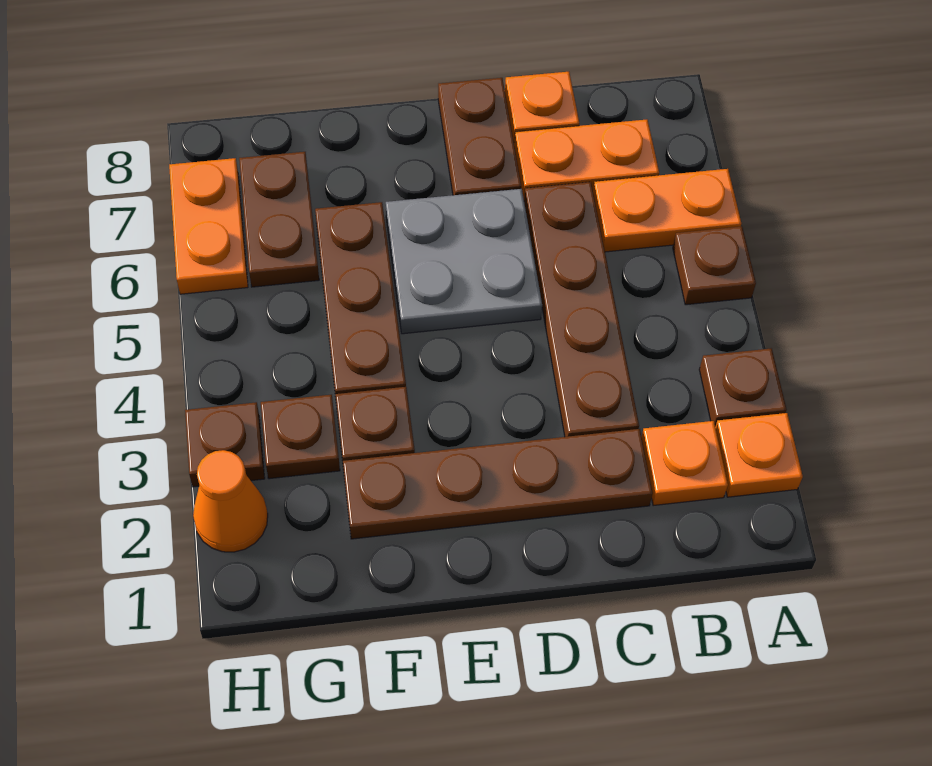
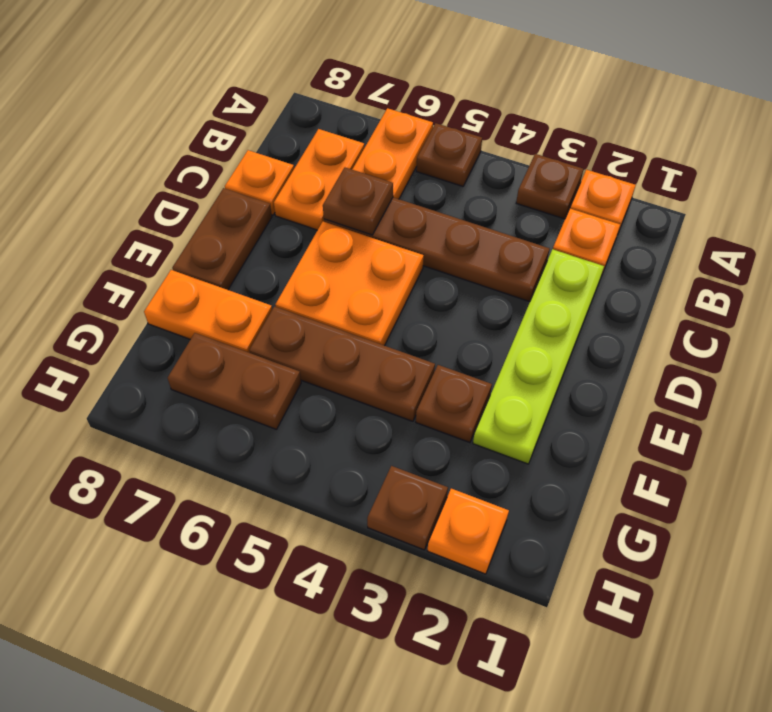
brown plate C2:F2 level 1 -> lime plate C2:F2 level 1
grey plate D5:E6 level 1 -> orange plate D5:E6 level 1
brown plate D7:D8 level 1 -> brown plate D8:E8 level 1
brown plate G3 level 1 -> brown plate C6 level 2
orange cone H2 level 1 -> orange plate H2 level 1
orange plate H6:H7 level 1 -> orange plate F7:F8 level 1

